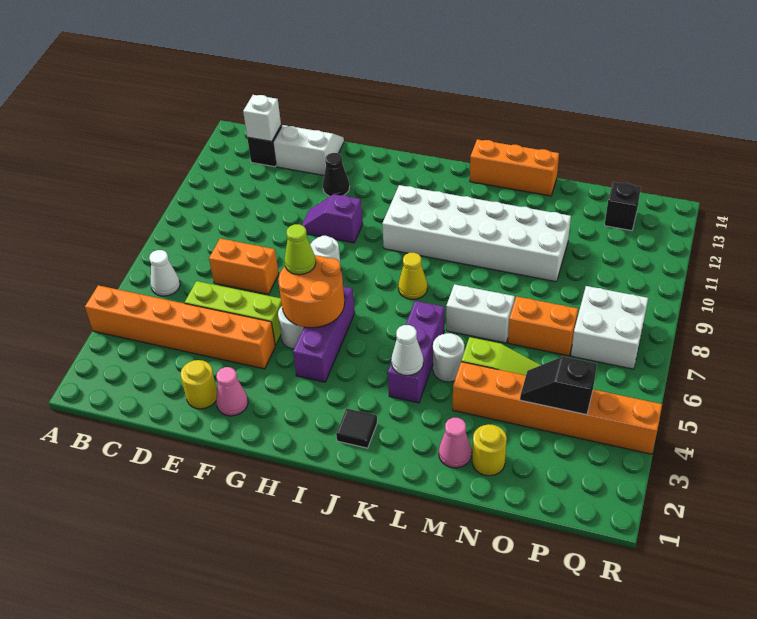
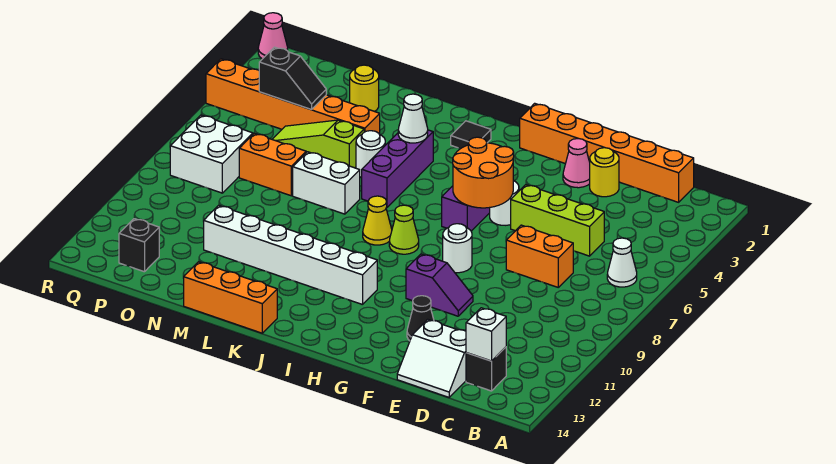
orange brick A4:F4 level 1 -> orange brick C1:H1 level 1
lime cone G6 level 3 -> lime cone I8 level 1
white brick I10:N11 level 1 -> white brick I11:N11 level 1
pink cone M2 level 1 -> pink cone R1 level 1

